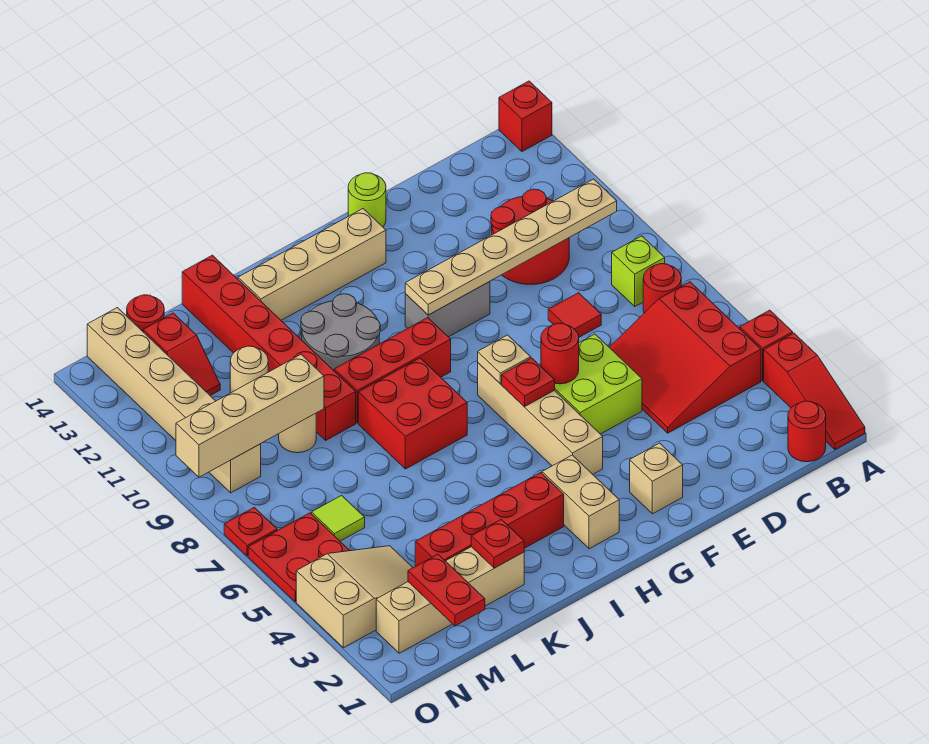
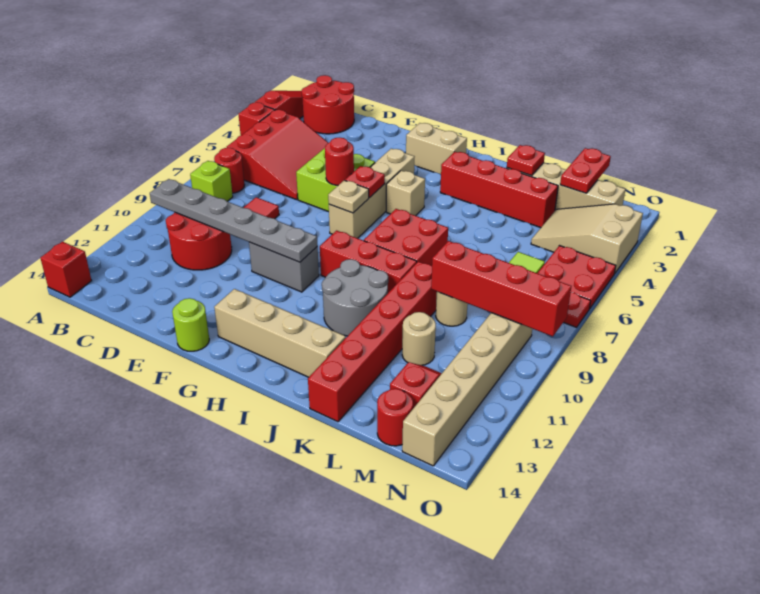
red round brick B1 level 1 -> red round brick B1:C2 level 1
tan plate B10:G10 level 2 -> grey plate B10:G10 level 2
tan brick F2 level 1 -> tan brick H5 level 1
tan brick H2:H3 level 1 -> tan brick G2:H2 level 1
tan brick L9:O9 level 2 -> red brick L9:O9 level 2

